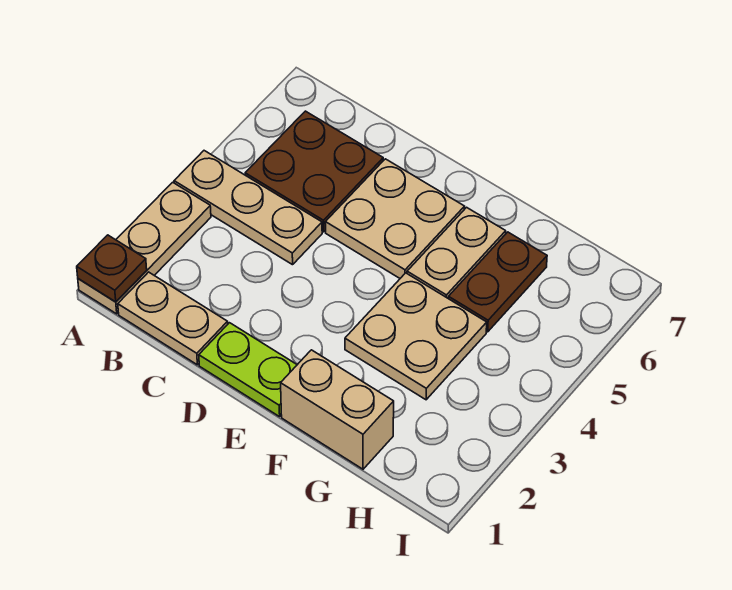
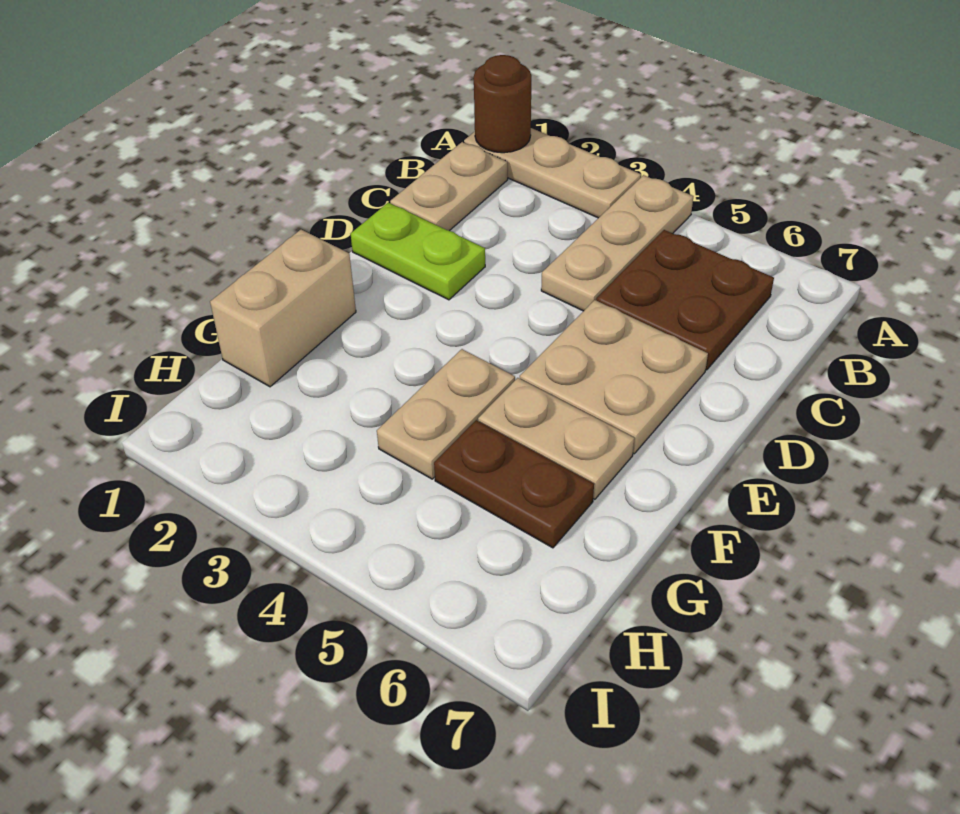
brown plate A1 level 2 -> brown round brick A1 level 2
lime plate D1:E1 level 1 -> lime plate D1:D2 level 1
tan plate F3:G4 level 1 -> tan plate F4:G4 level 1

